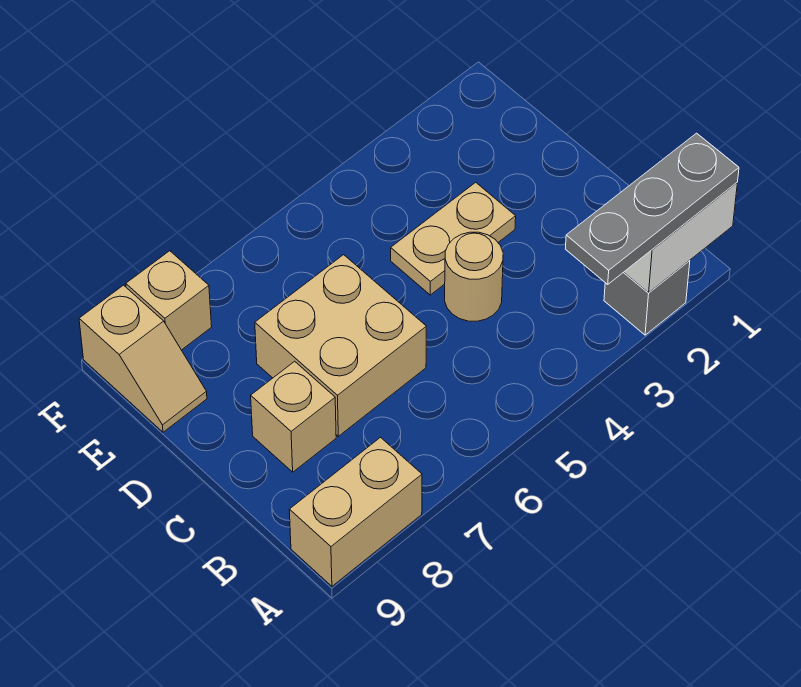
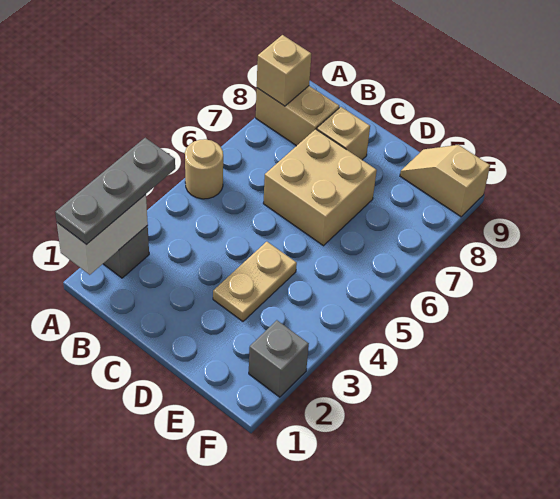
tan brick A8:A9 level 1 -> tan brick A8:B8 level 1
tan round brick C4 level 1 -> tan round brick A5 level 1
none -> grey brick F2 level 1
tan brick F8 level 1 -> tan brick A8 level 2

